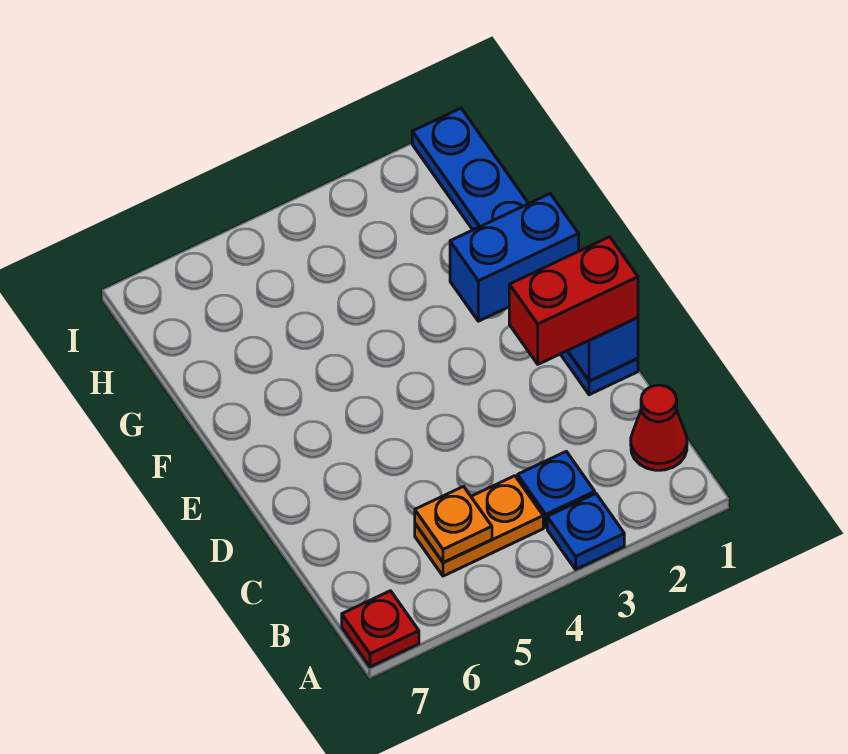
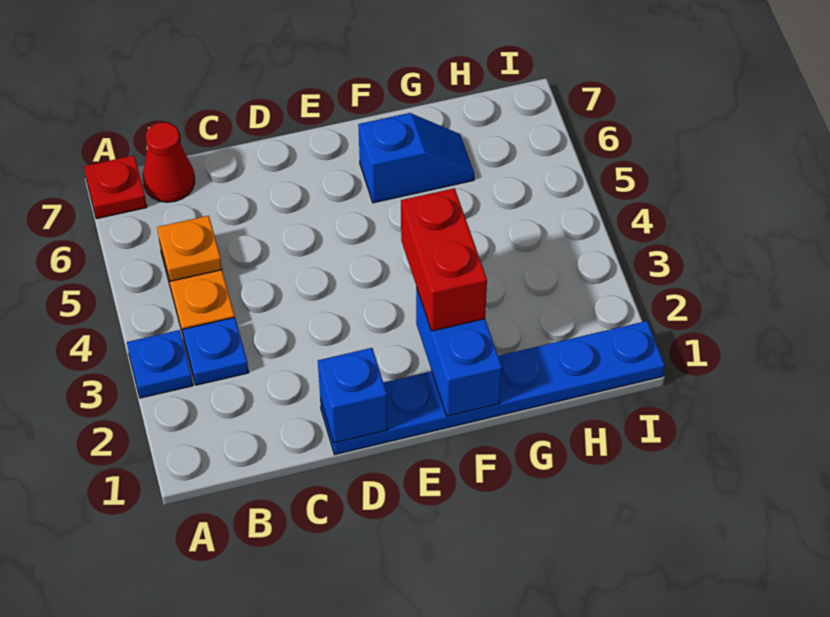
red cone B1 level 1 -> red cone B7 level 1
red brick D1:D2 level 3 -> red brick F2:F3 level 3
none -> blue slope F6:G6 level 1 top F

